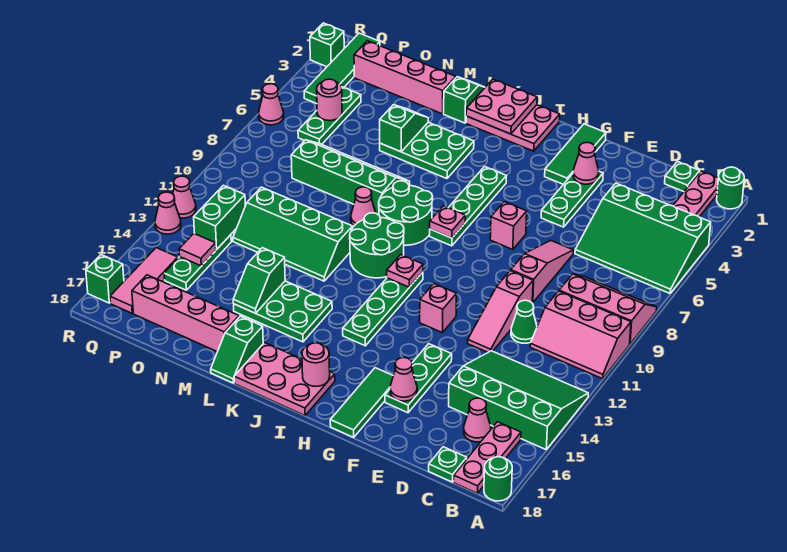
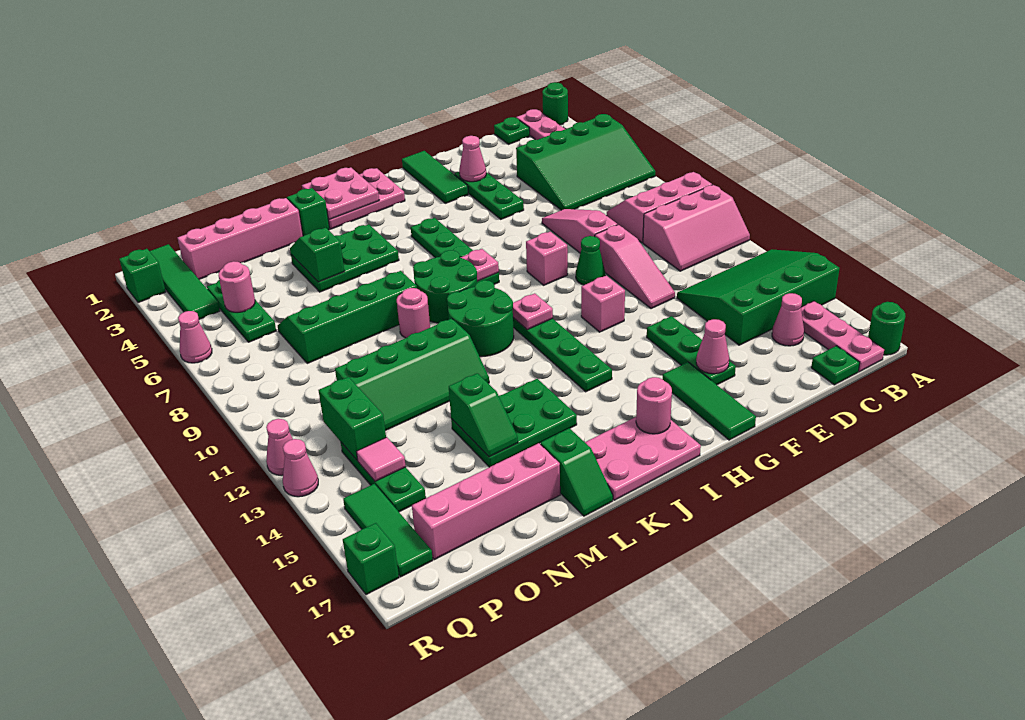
green cone D11 level 1 -> green cone F10 level 1
pink brick G7 level 1 -> pink brick G9 level 1
pink cone L9 level 1 -> pink round brick L9 level 1
pink tile Q15:Q17 level 1 -> green tile Q15:Q17 level 1

